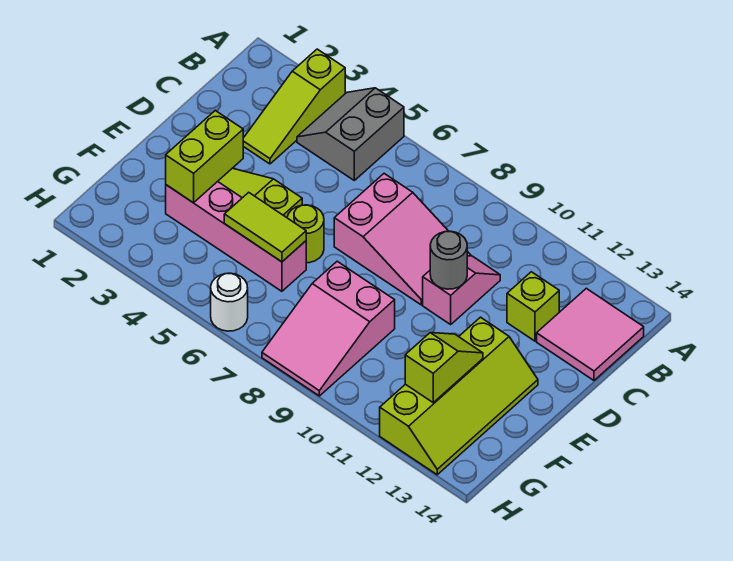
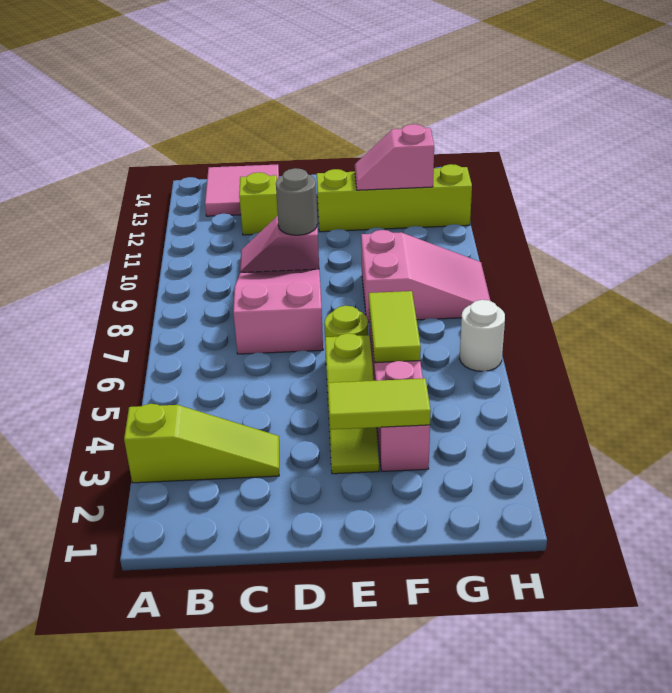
grey slope A4:B5 level 1 top 5 -> none
lime brick E3:F3 level 2 -> lime tile E3:F3 level 2
lime slope F12:G12 level 2 top G -> pink slope F12:G12 level 2 top G

